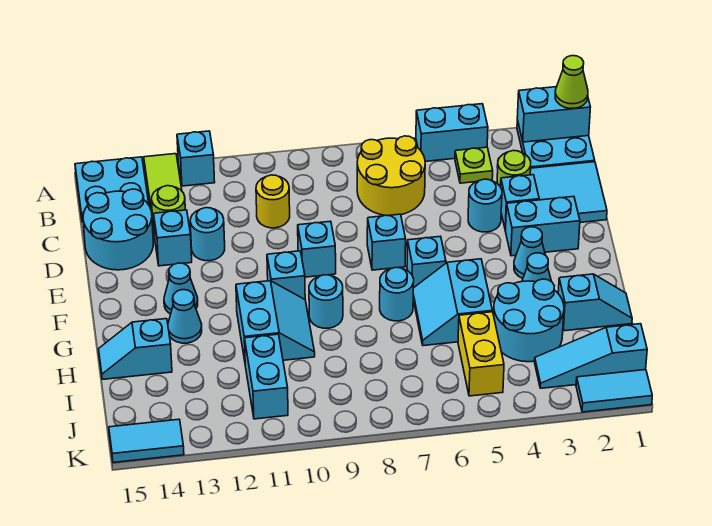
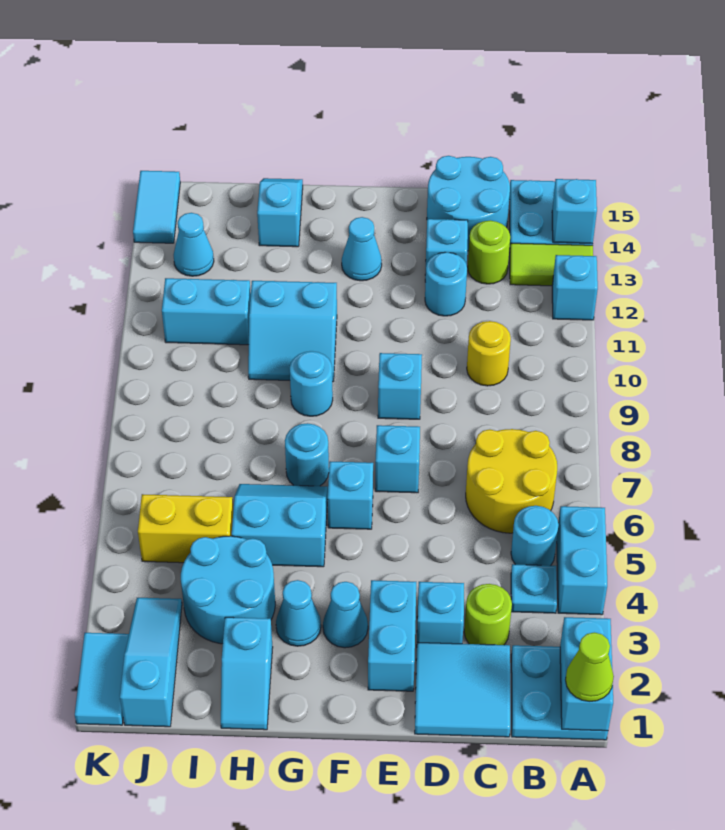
lime plate B4 level 1 -> cyan plate B4 level 1
cyan round brick D4 level 1 -> cyan round brick B5 level 1
cyan brick F10 level 1 -> cyan brick A14 level 2
cyan cone G13 level 1 -> cyan cone J13 level 1

